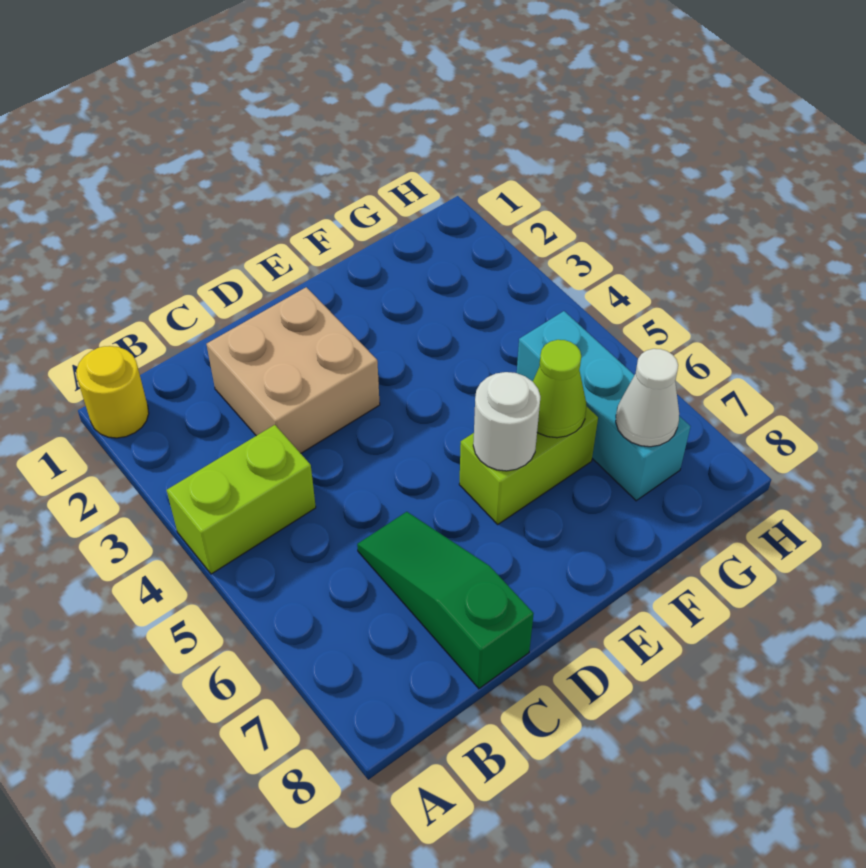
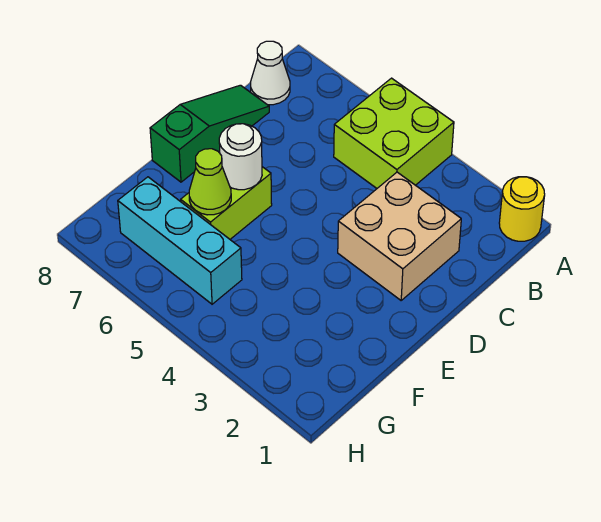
lime brick A4:B4 level 1 -> lime brick A4:B5 level 1
green slope C6:C8 level 1 top 8 -> green slope C8:E8 level 1 top E
white cone G7 level 2 -> white cone B8 level 1

